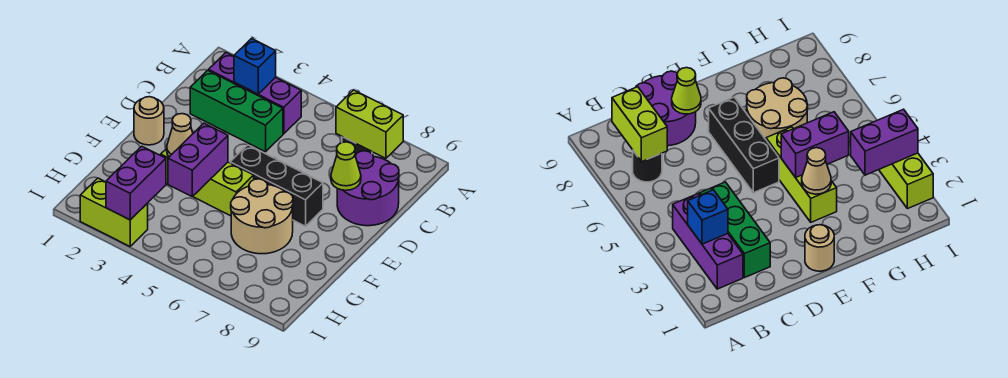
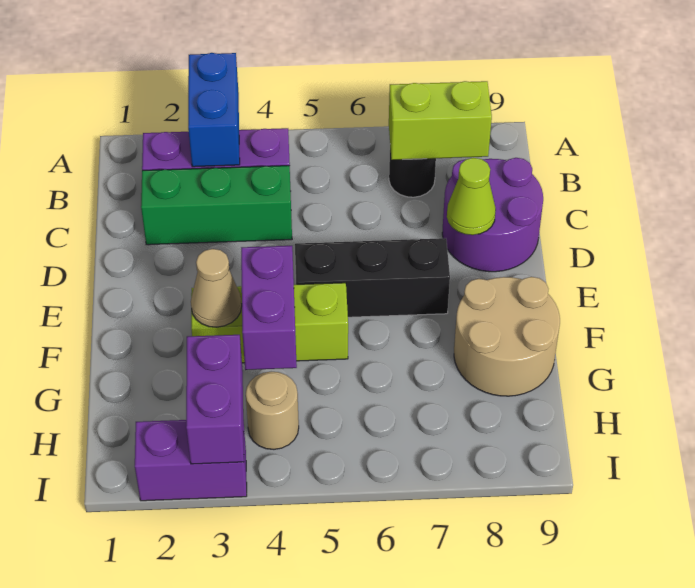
blue brick B3 level 2 -> blue brick A3:B3 level 2
tan round brick E1 level 1 -> tan round brick H4 level 1
tan round brick F6:G7 level 1 -> tan round brick F8:G9 level 1
lime brick I2:I3 level 1 -> purple brick I2:I3 level 1

